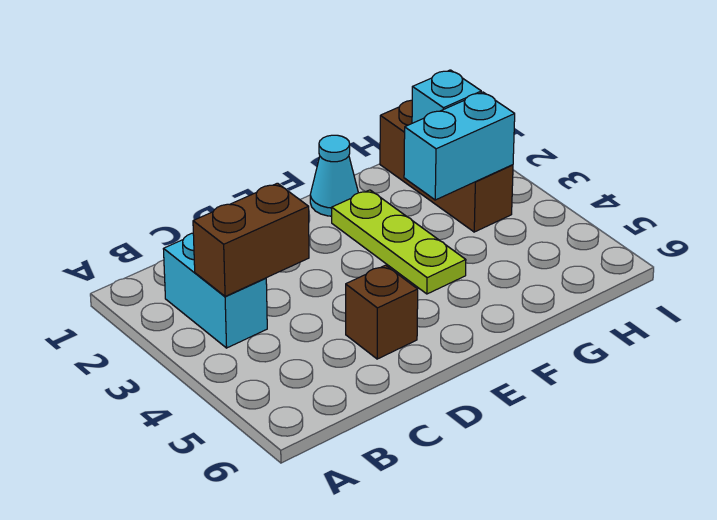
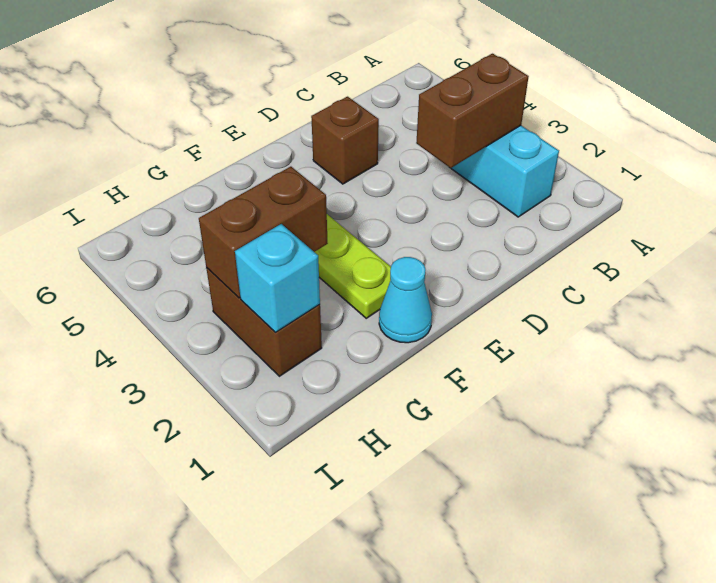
cyan brick G3:H3 level 2 -> brown brick G3:H3 level 2
brown brick H1:H3 level 1 -> brown brick H2:H3 level 1

